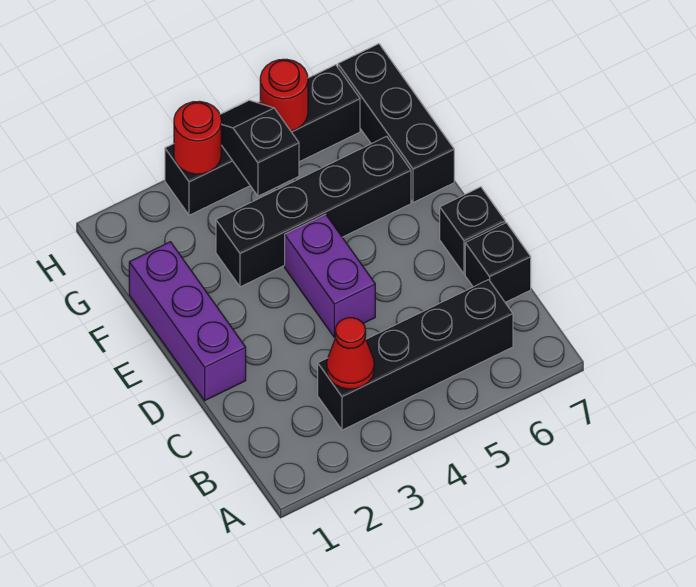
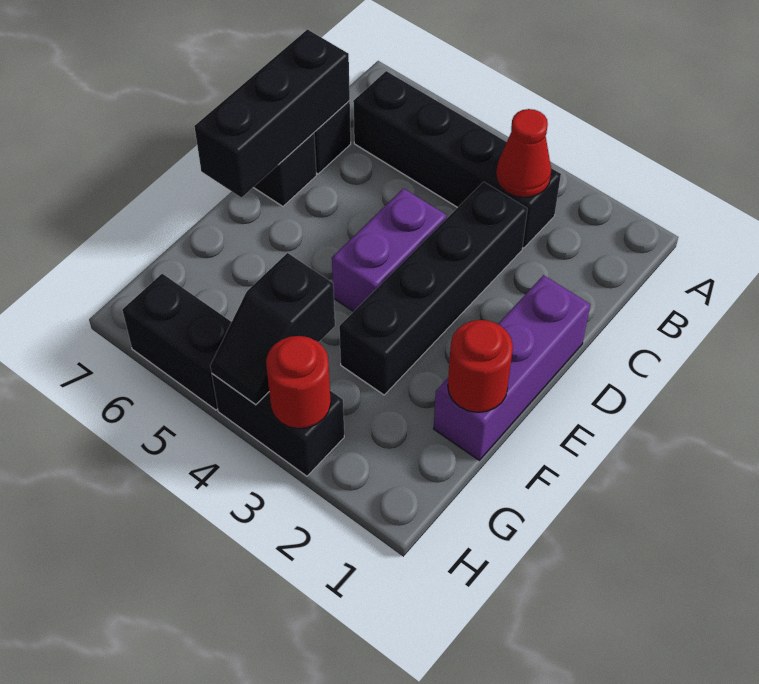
black brick F3:F6 level 1 -> black brick C3:F3 level 1
black brick F7:H7 level 1 -> black brick C7:E7 level 2
red round brick H5 level 2 -> red round brick F1 level 2

